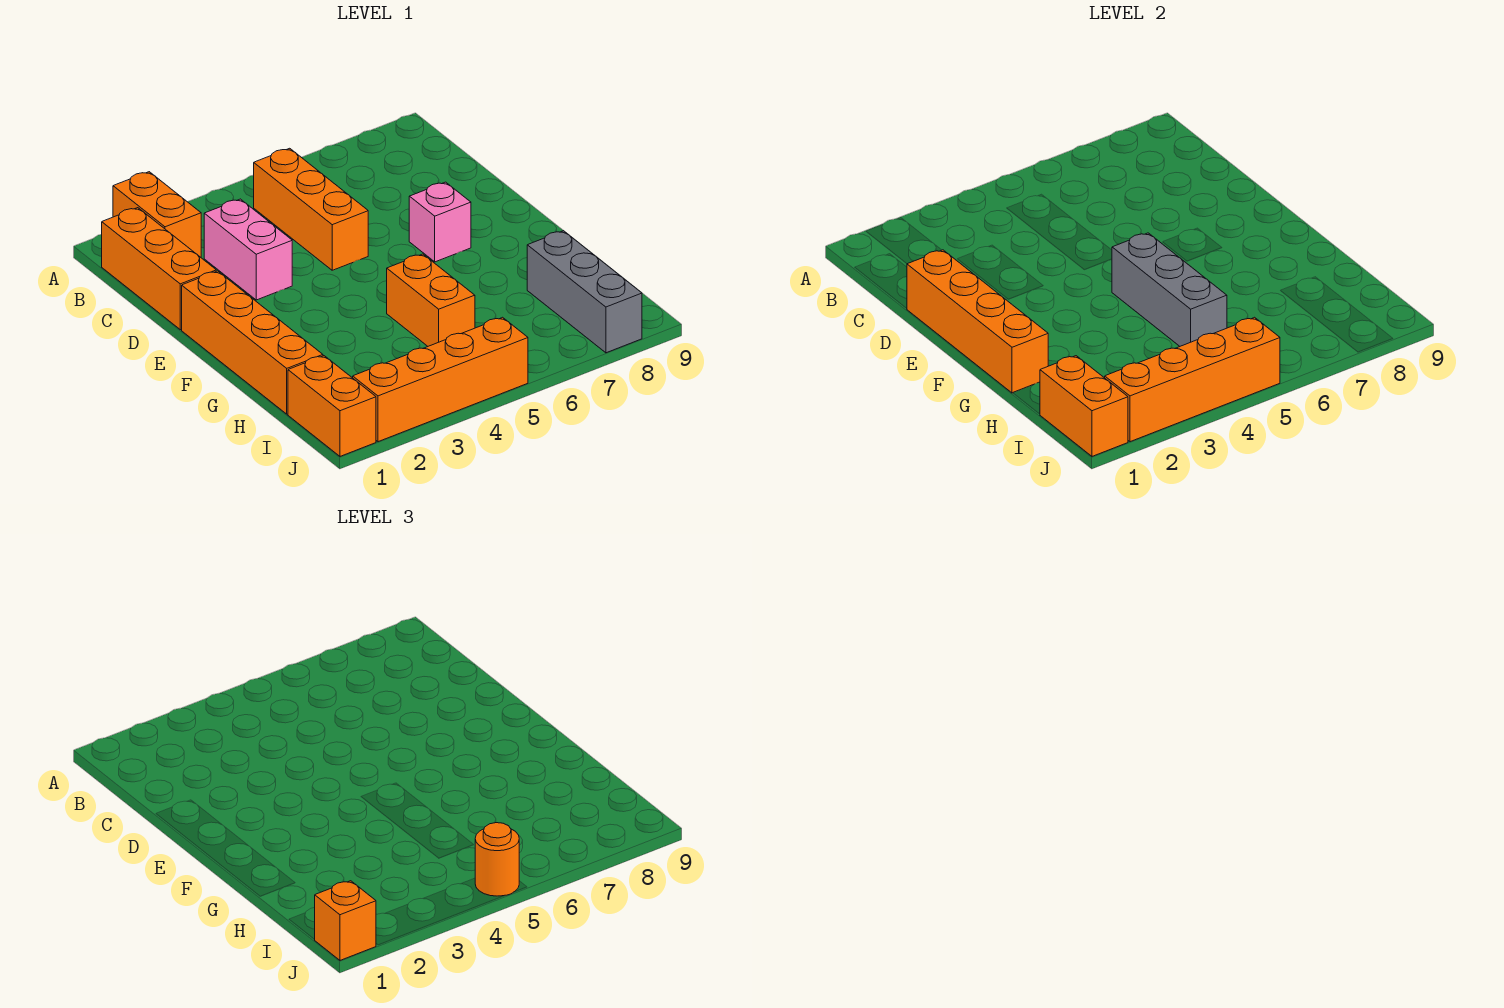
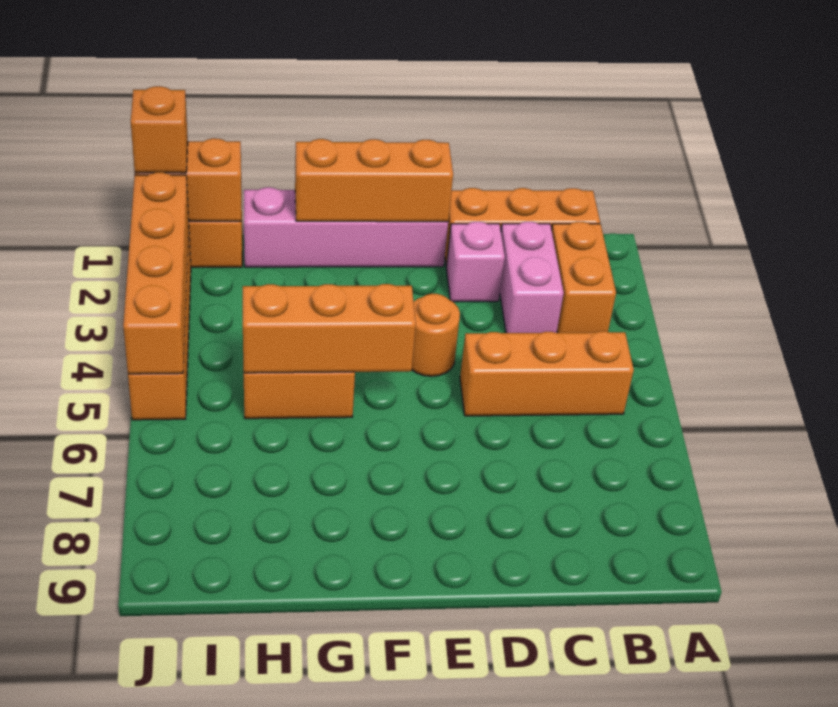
orange brick A2:B2 level 1 -> orange brick B2:B3 level 1
pink brick C3:D3 level 1 -> pink brick C2:C3 level 1
orange brick D1:G1 level 2 -> orange brick E1:G1 level 2
orange brick E1:H1 level 1 -> pink brick E1:H1 level 1
pink brick E7 level 1 -> pink brick D2 level 1
grey brick F5:H5 level 2 -> orange brick F5:H5 level 2
grey brick H8:J8 level 1 -> none
orange round brick J5 level 3 -> orange round brick E4 level 1

